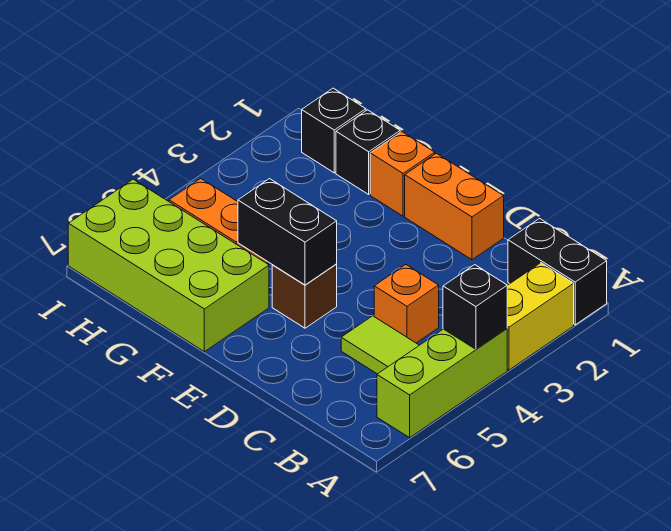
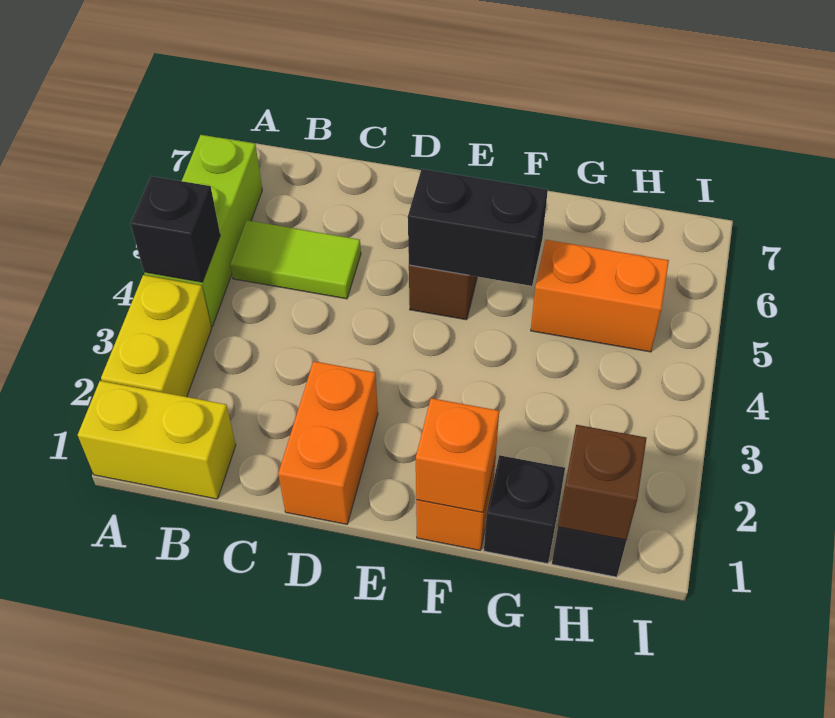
black brick A1:B1 level 1 -> yellow brick A1:B1 level 1
orange brick C4 level 1 -> orange brick F1 level 2
orange brick D1:E1 level 1 -> orange brick D1:D2 level 1
lime brick F6:I7 level 1 -> none
none -> brown brick H1 level 2

